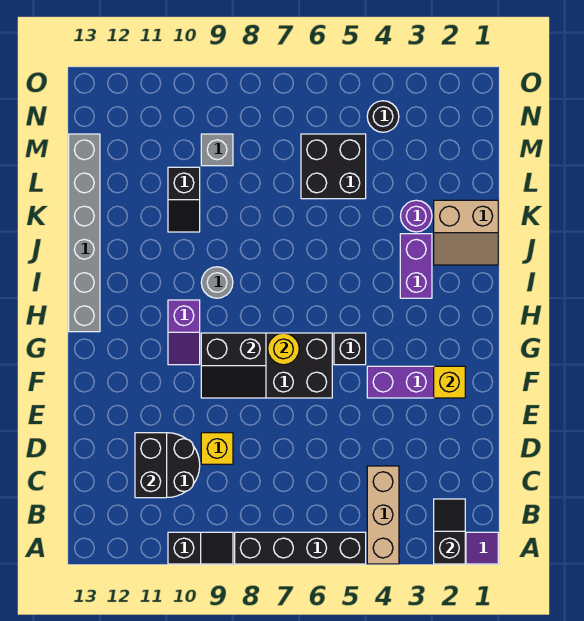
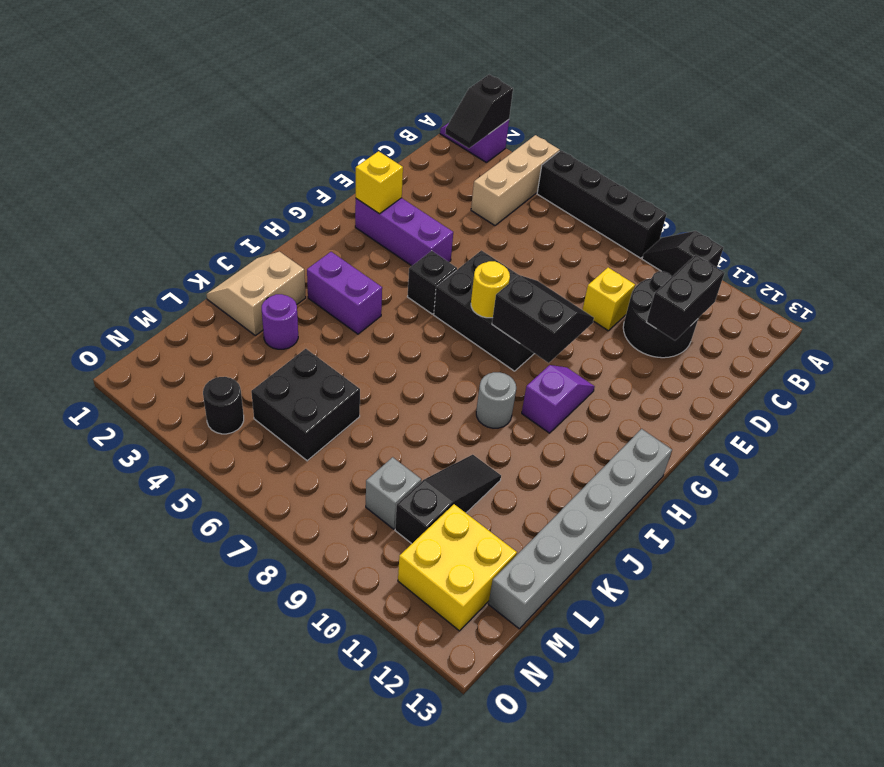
purple brick I3:J3 level 1 -> purple brick I3:I4 level 1
tan slope J1:K2 level 1 top K -> tan slope J1:K2 level 1 top 2
black slope K10:L10 level 1 top L -> black slope K10:M10 level 1 top M
none -> yellow brick M11:N12 level 1

